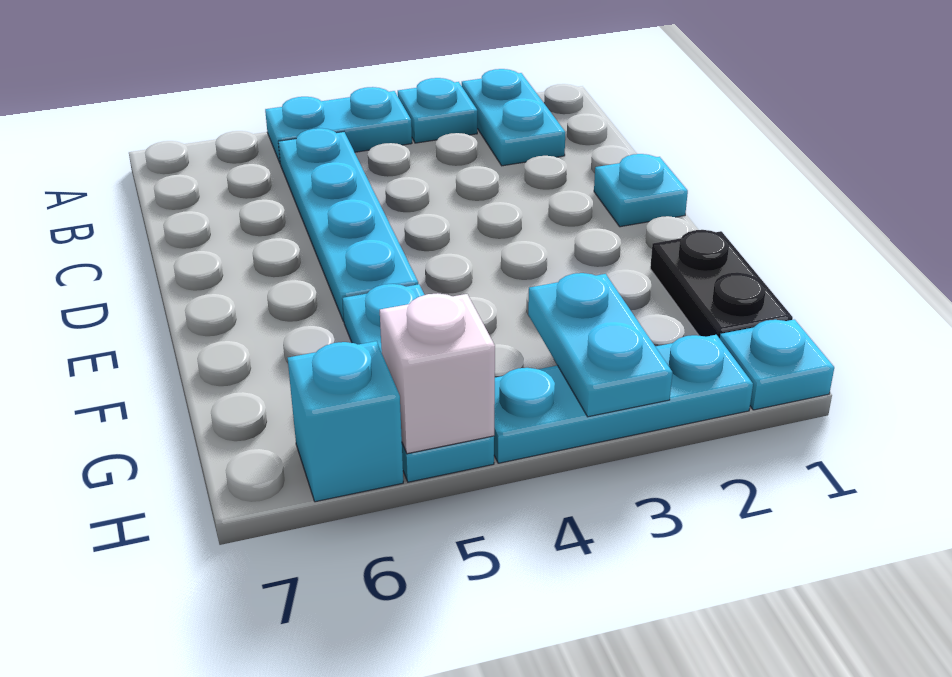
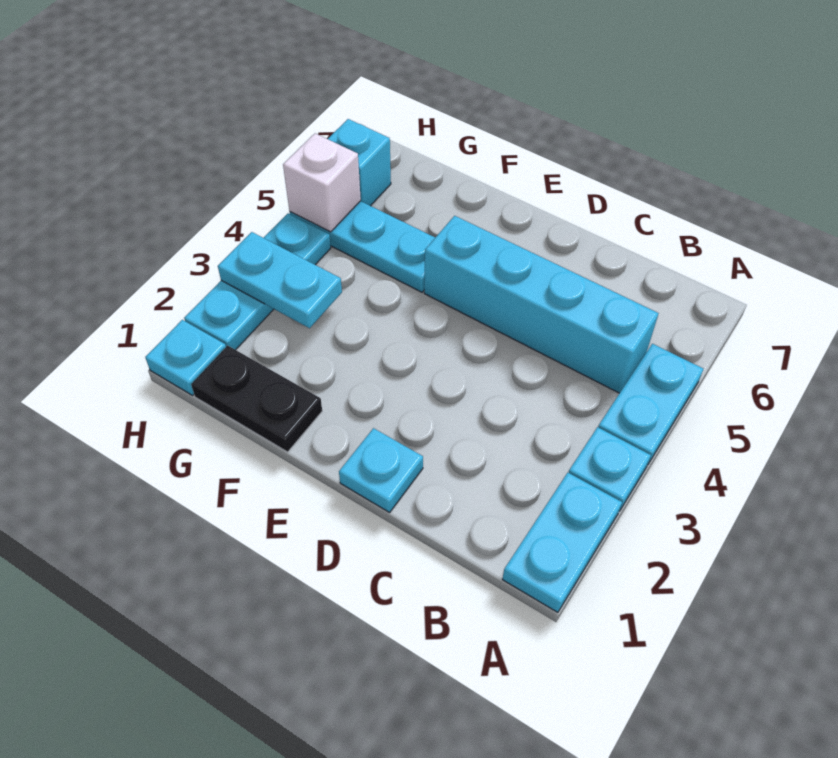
cyan plate A2:B2 level 1 -> cyan plate A1:A2 level 1
cyan plate B5:E5 level 1 -> cyan brick B5:E5 level 1

